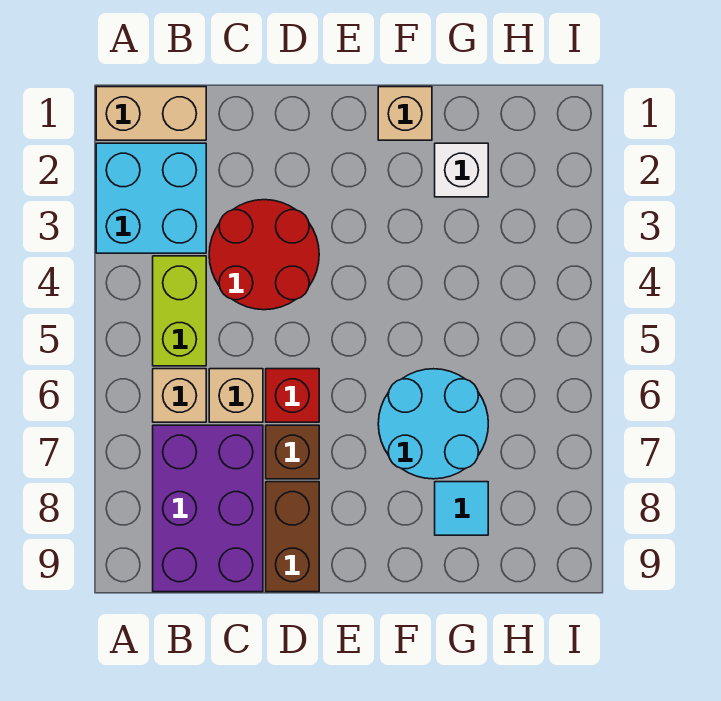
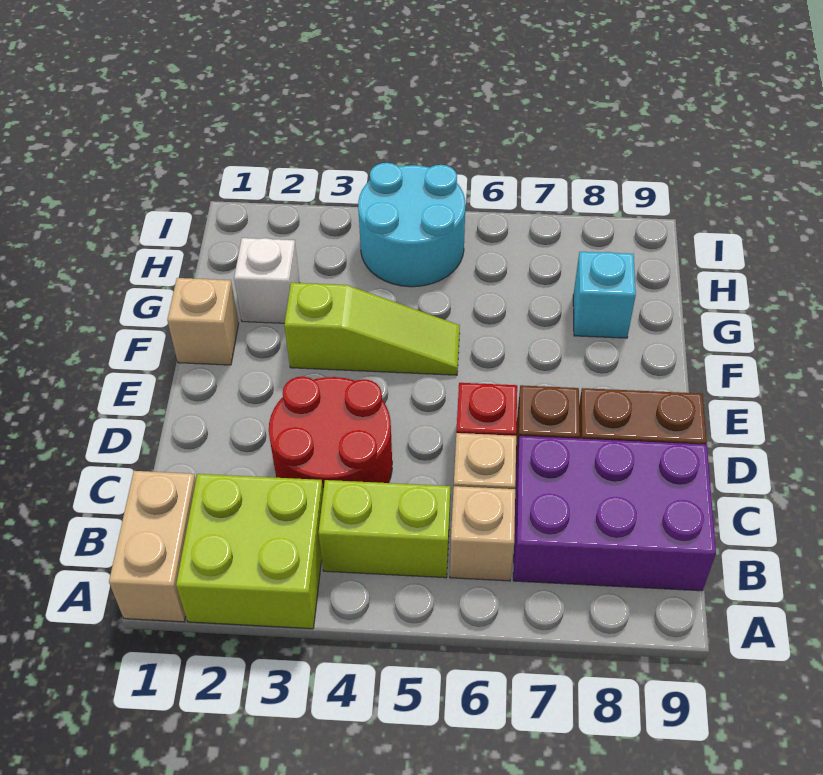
cyan brick A2:B3 level 1 -> lime brick A2:B3 level 1
none -> lime slope F3:F5 level 1 top 3
cyan round brick F6:G7 level 1 -> cyan round brick H4:I5 level 1
cyan tile G8 level 1 -> cyan brick G8 level 1

